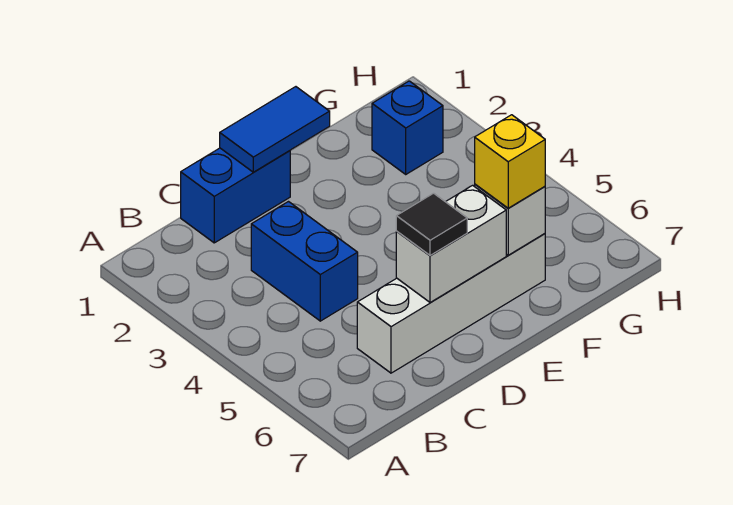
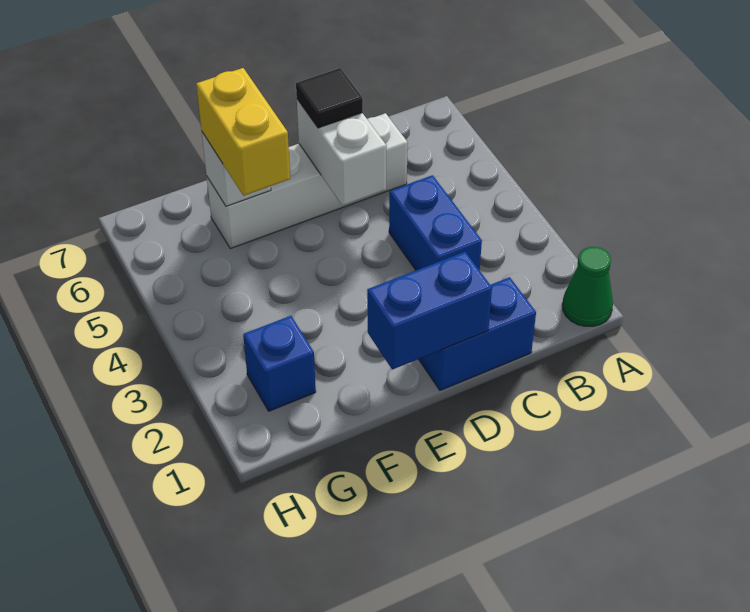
none -> green cone A1 level 1
blue tile D1:E1 level 2 -> blue brick D1:E1 level 2
white brick D6:E6 level 2 -> white brick D5:D6 level 2
yellow brick F6 level 3 -> yellow brick F5:F6 level 3

